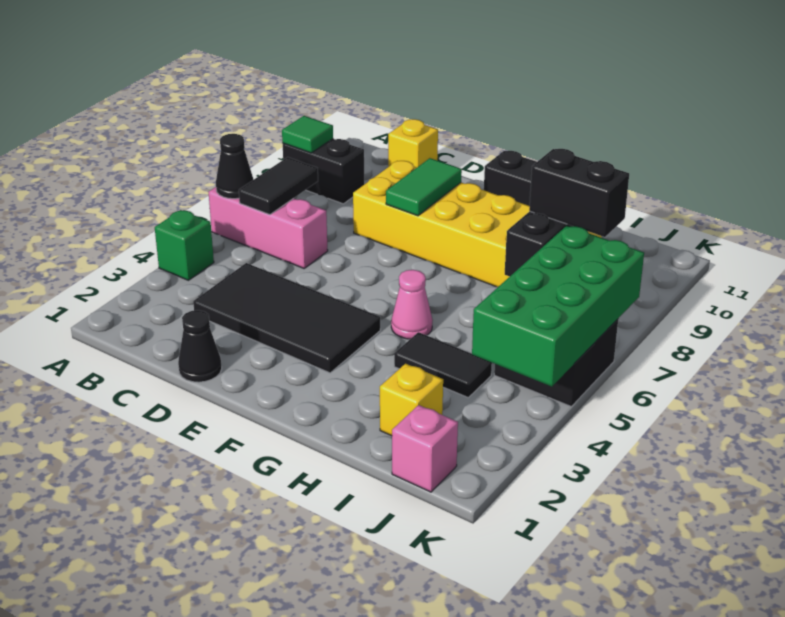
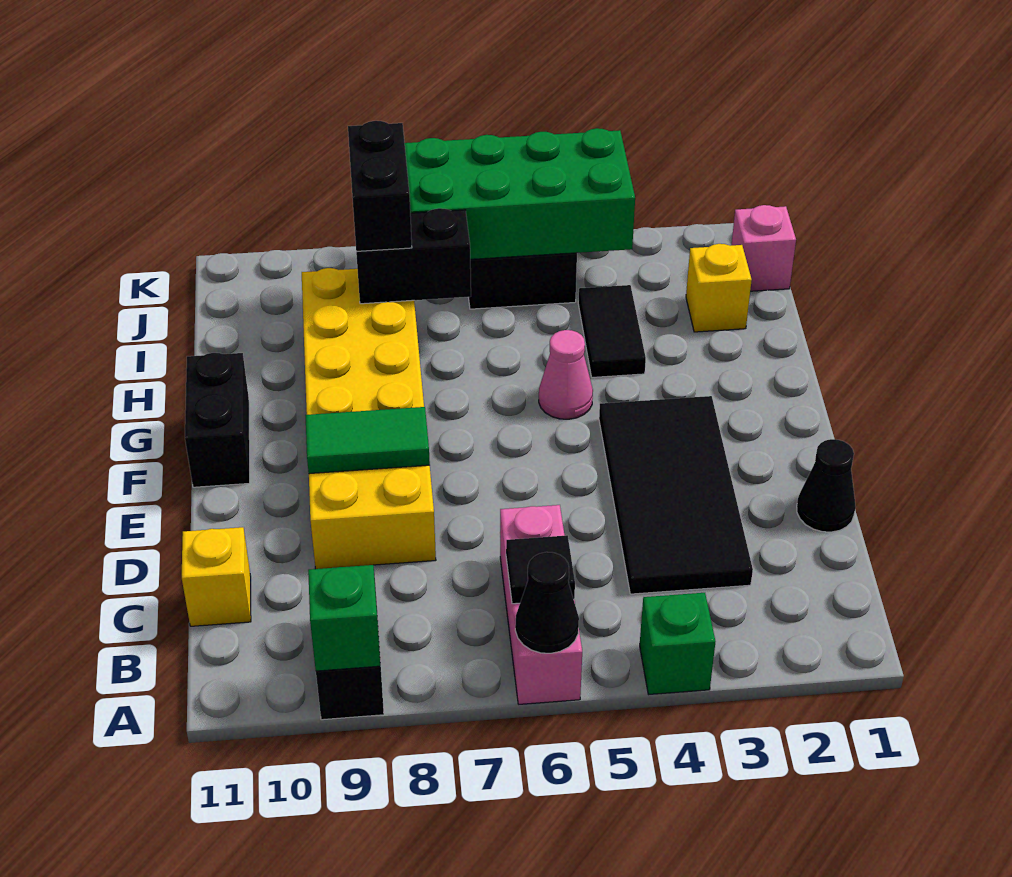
green tile A9 level 2 -> green brick A9 level 2
black tile B6:B7 level 2 -> black tile B6 level 2

